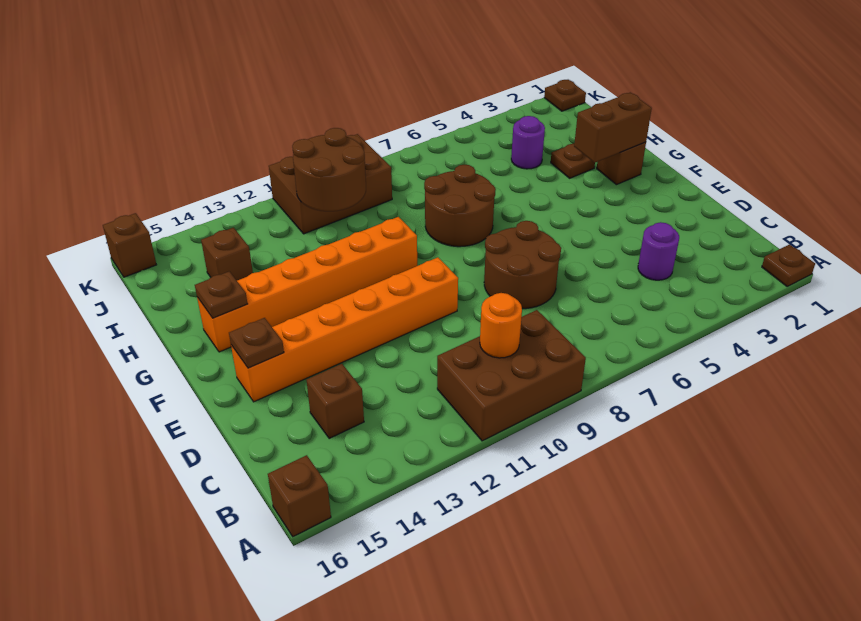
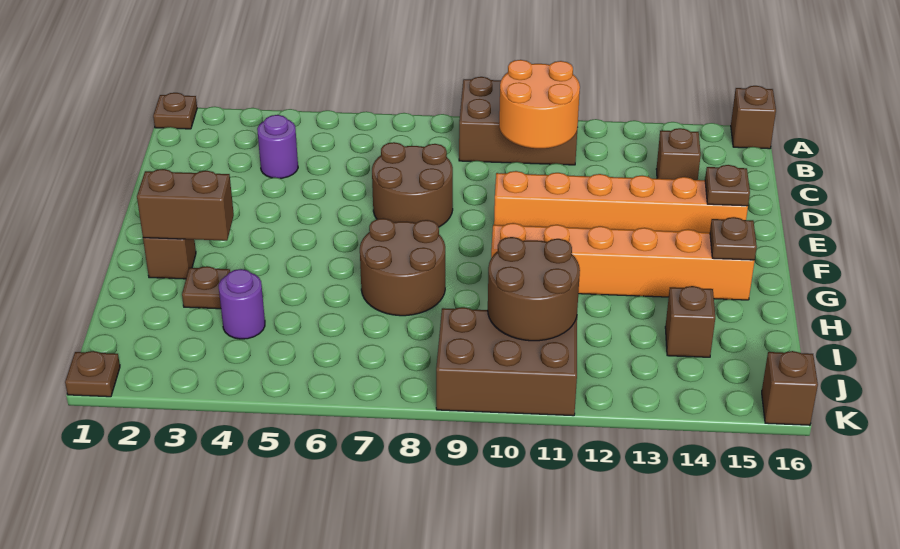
orange round brick B10 level 2 -> orange round brick B10:C11 level 2

